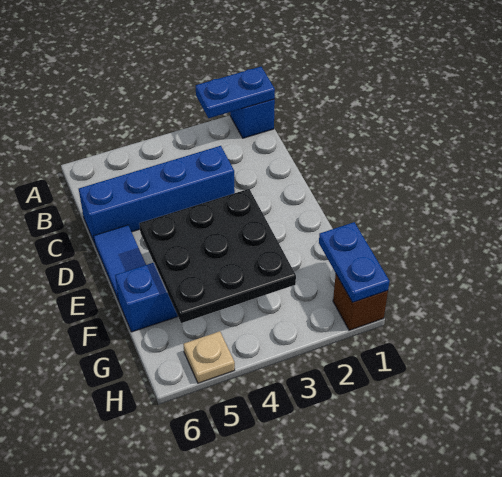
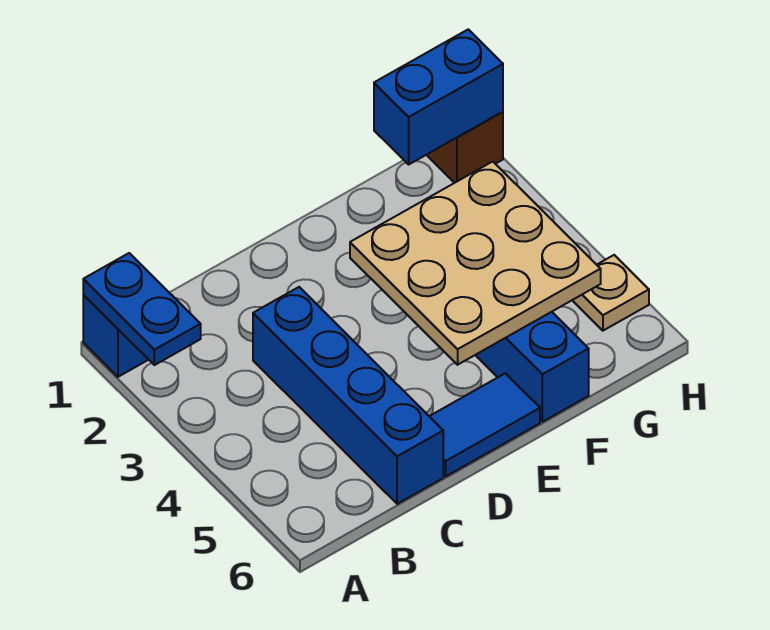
black plate E3:G5 level 2 -> tan plate E3:G5 level 2
blue plate G1:H1 level 2 -> blue brick G1:H1 level 2

